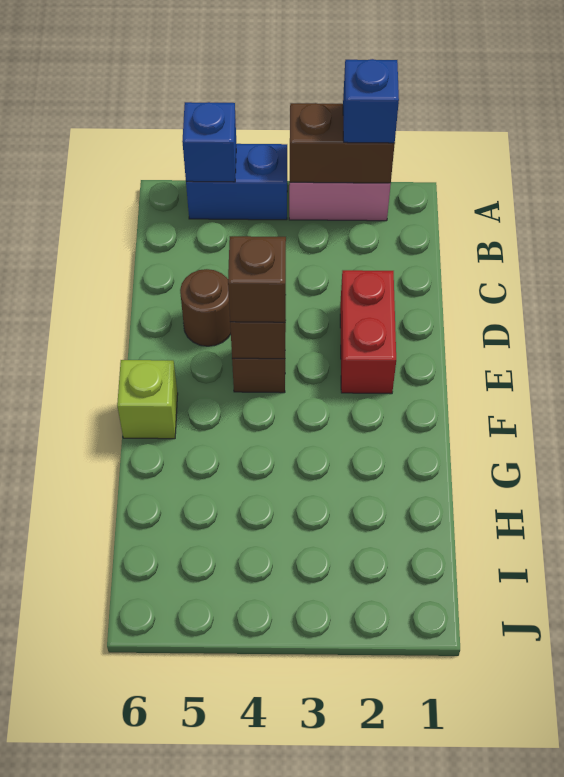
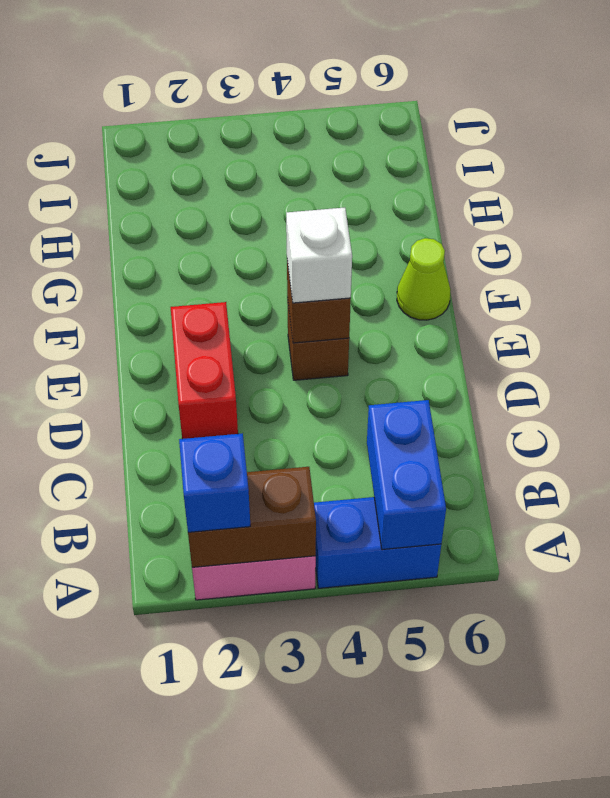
blue brick A5 level 2 -> blue brick A5:B5 level 2
brown round brick D5 level 1 -> none
brown brick E4 level 3 -> white brick E4 level 3
lime brick F6 level 1 -> lime cone F6 level 1

